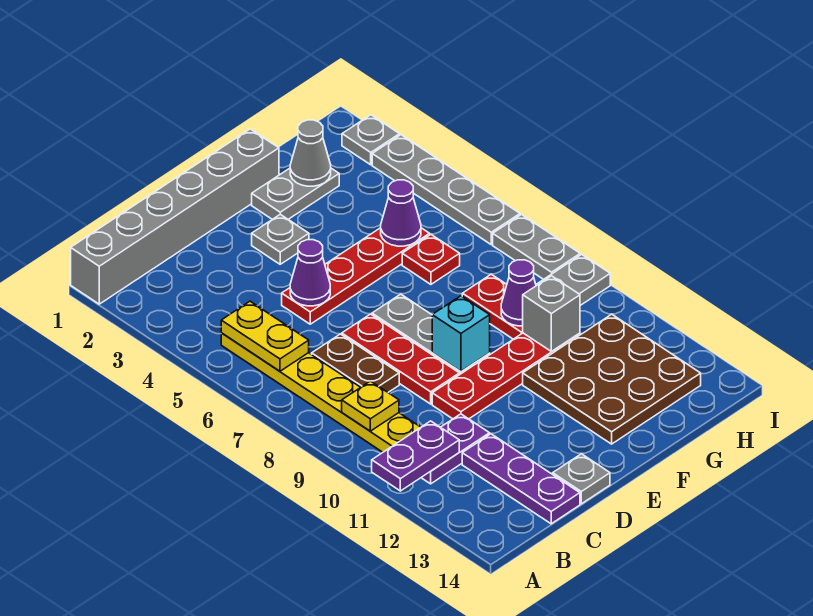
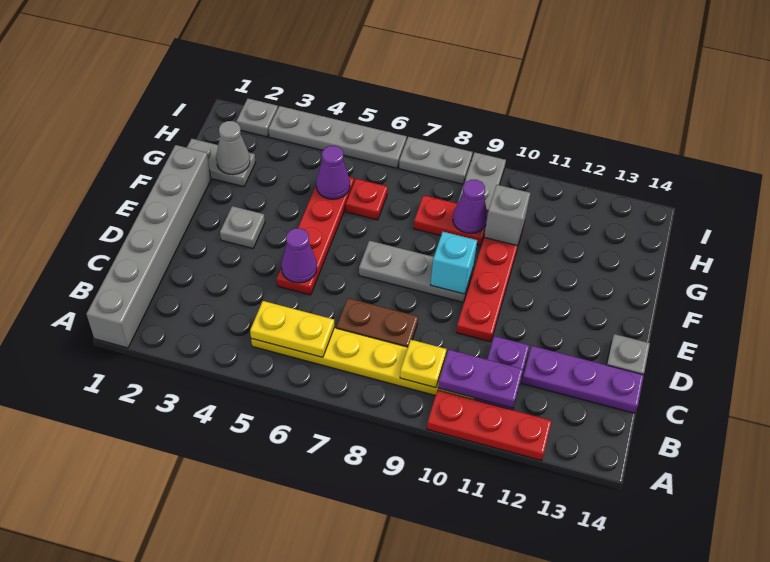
purple plate A11:B11 level 2 -> purple plate B10:B11 level 2
red plate D7:D9 level 1 -> red plate A10:A12 level 1
grey plate F2:G2 level 1 -> grey plate G1:G2 level 1
brown plate F11:H13 level 1 -> none

